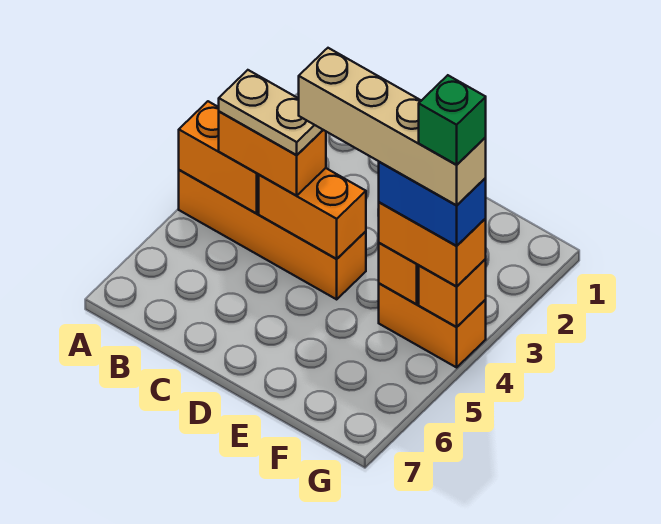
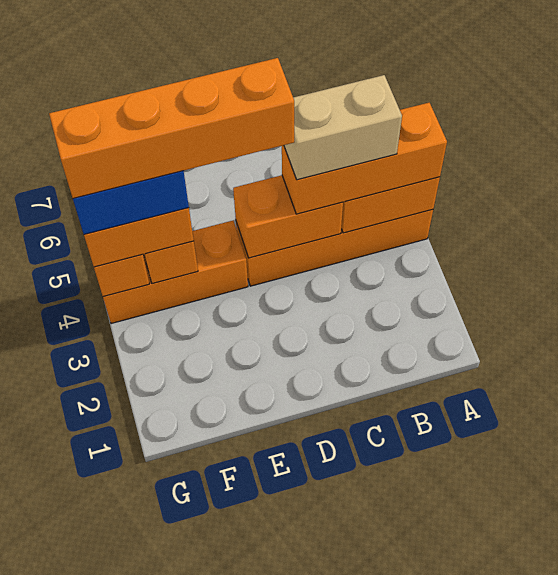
orange brick B4:C4 level 3 -> orange brick A4:C4 level 3
tan plate B4:C4 level 4 -> tan brick B4:C4 level 4
tan brick D4:G4 level 5 -> orange brick D4:G4 level 5
orange brick F4:G4 level 1 -> orange brick E4:G4 level 1
green brick G4 level 6 -> none

